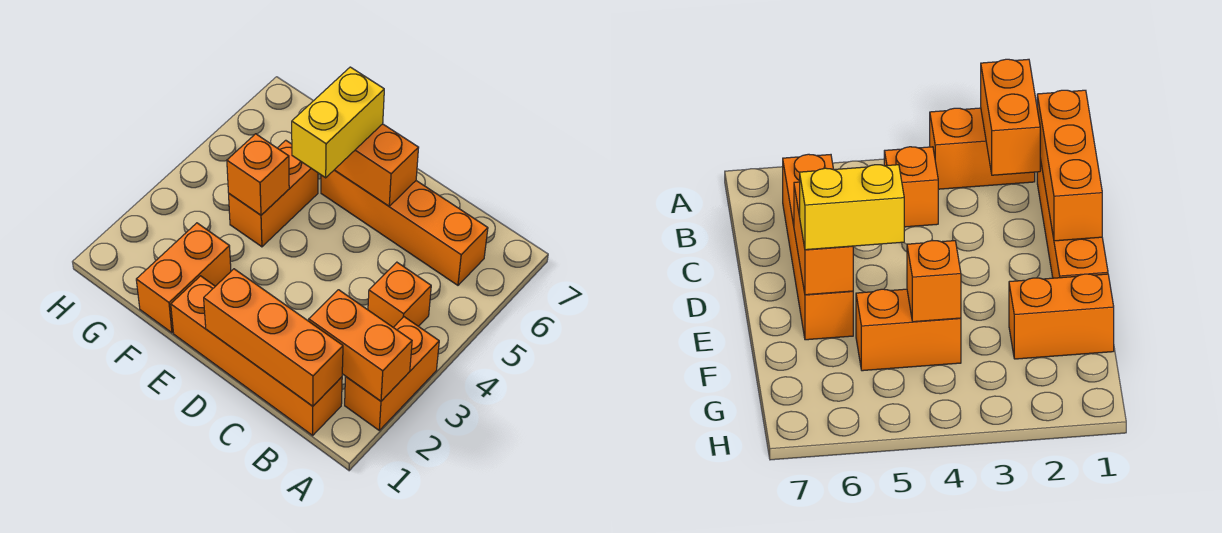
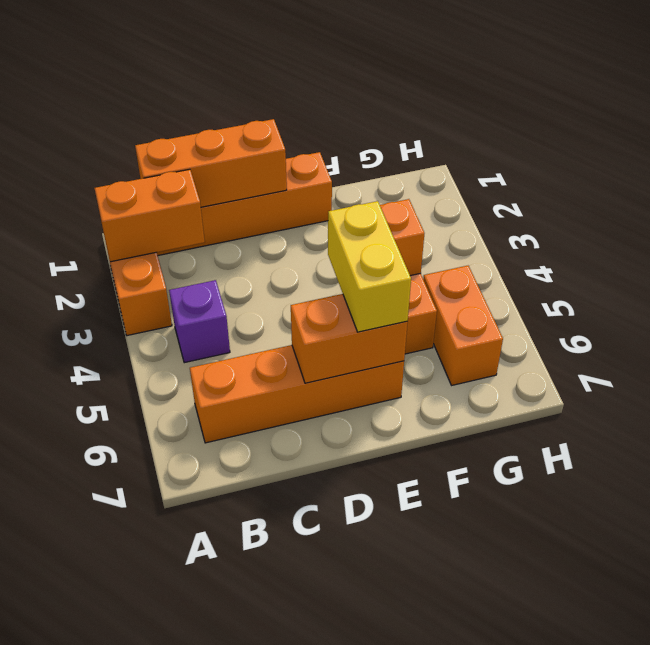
orange brick B4 level 1 -> purple brick B4 level 1
orange brick F1:F2 level 1 -> orange brick G5:G6 level 1

